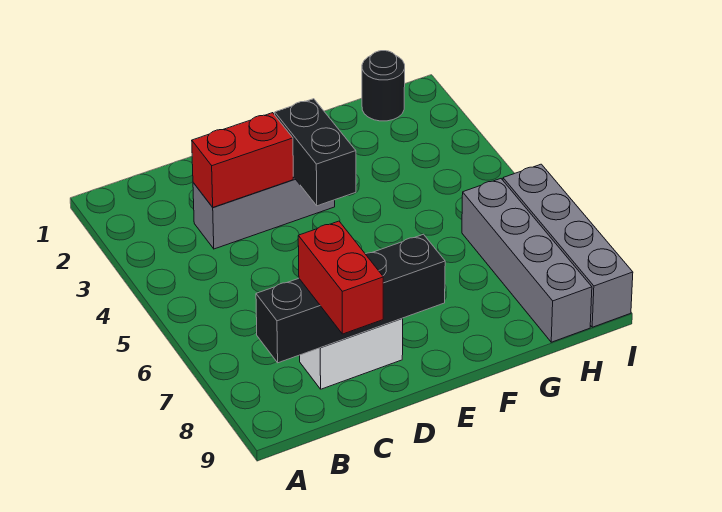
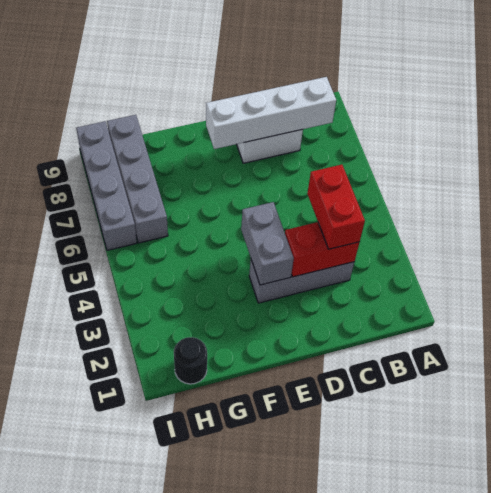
black brick B8:E8 level 2 -> white brick B8:E8 level 2
red brick C8:C9 level 3 -> red brick C3:C4 level 3
black brick E3:E4 level 2 -> grey brick E3:E4 level 2

